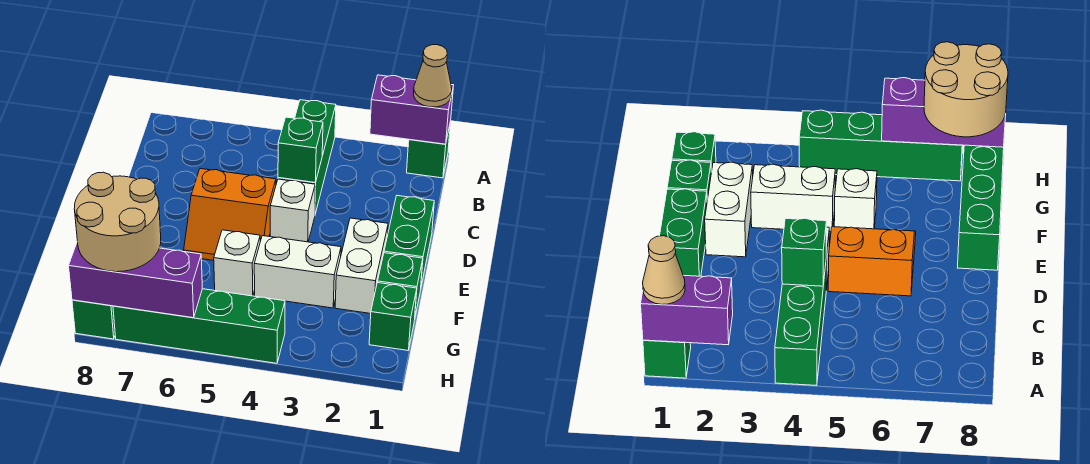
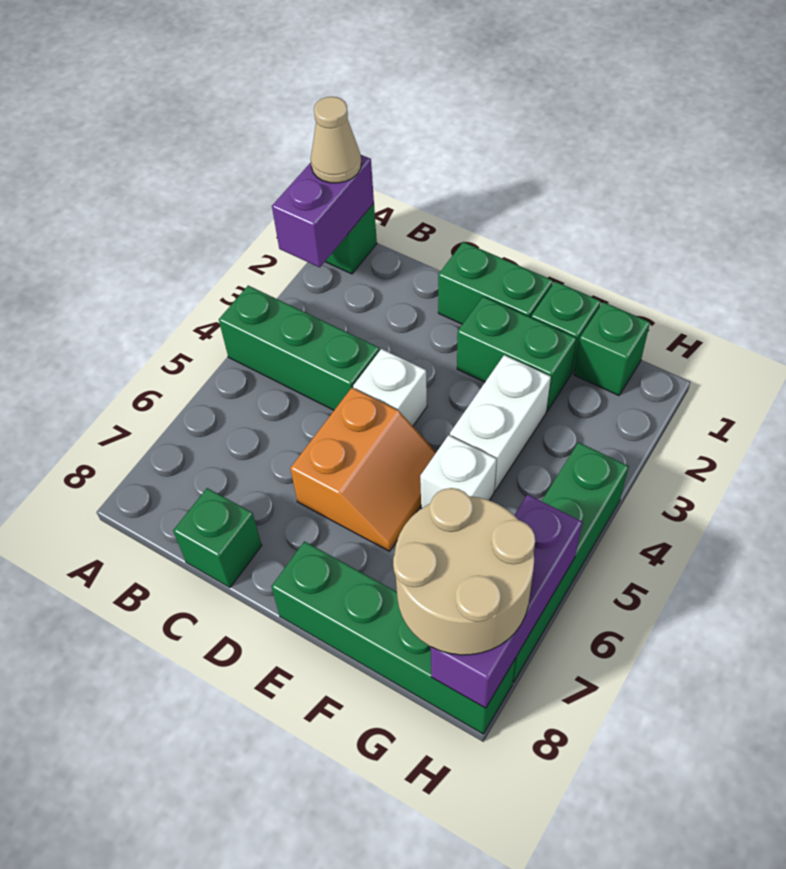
green brick C4 level 2 -> green brick C8 level 1
white brick E2:F2 level 1 -> green brick E2:F2 level 1

